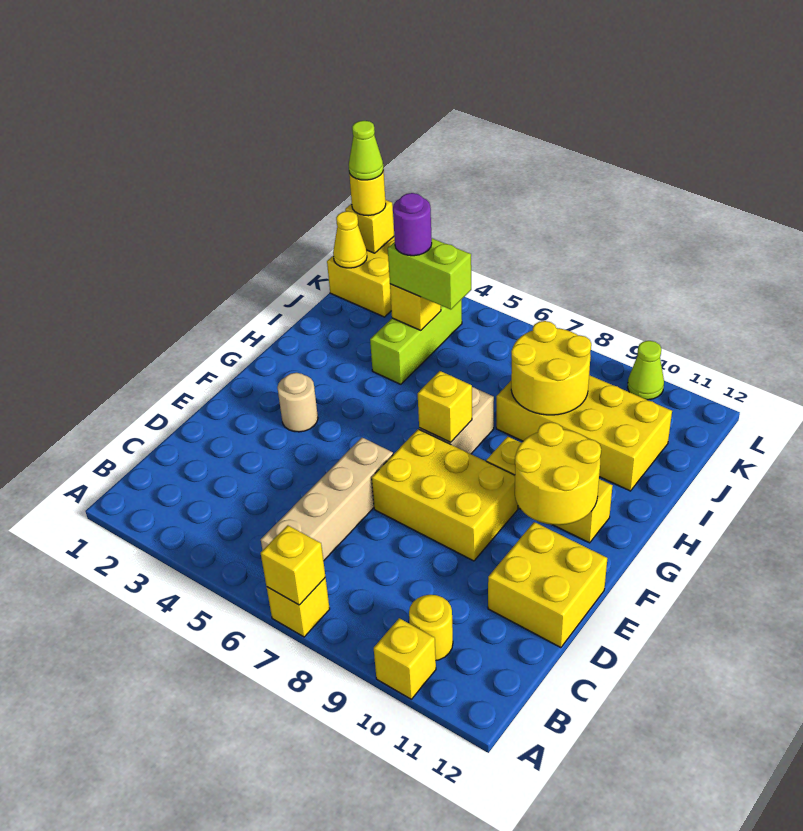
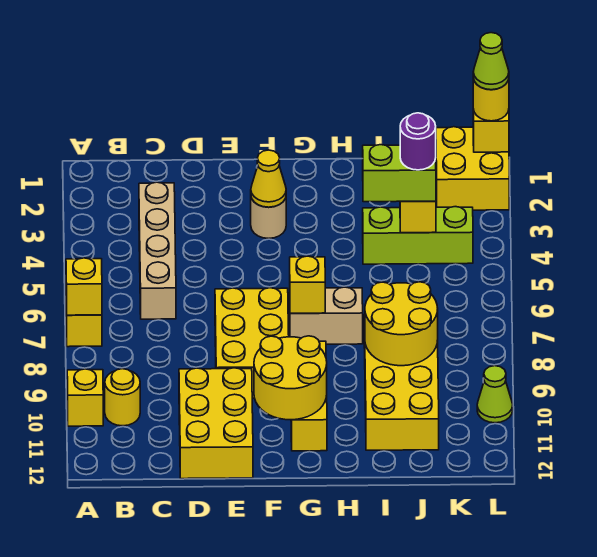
tan brick B6:E6 level 1 -> tan brick C3:C6 level 1
yellow brick D11:E12 level 1 -> yellow brick D10:E12 level 1
lime brick J4:J5 level 3 -> lime brick I4:J4 level 3
yellow cone K1 level 2 -> yellow cone F3 level 2

